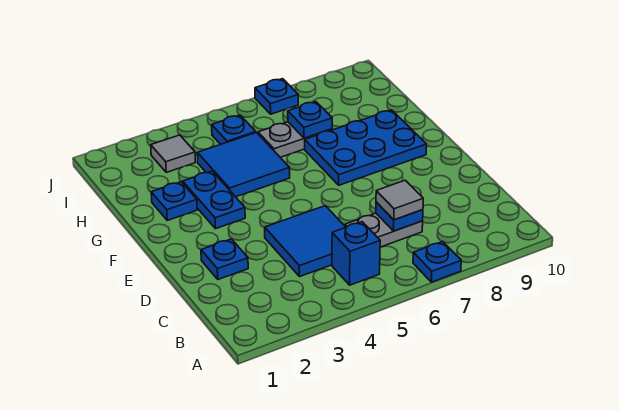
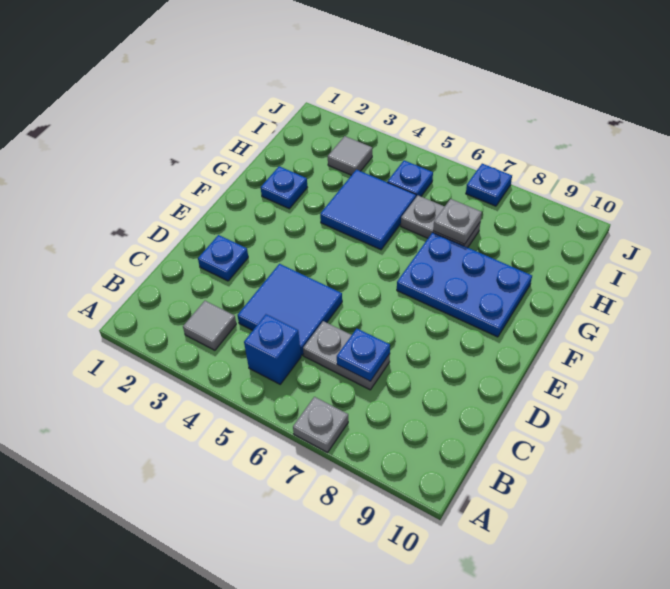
blue plate A7 level 1 -> grey plate A7 level 1
grey tile C7 level 3 -> grey tile B3 level 1
blue plate F3:G3 level 1 -> none
blue plate H7 level 2 -> grey plate H7 level 2

